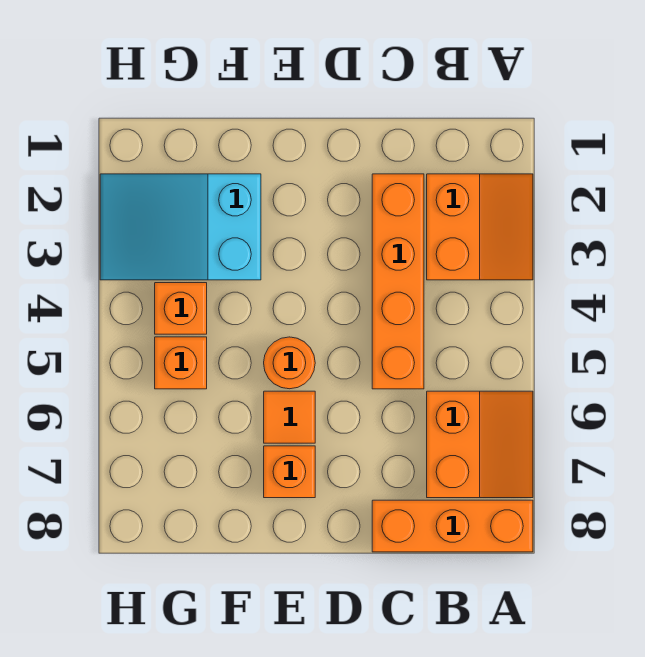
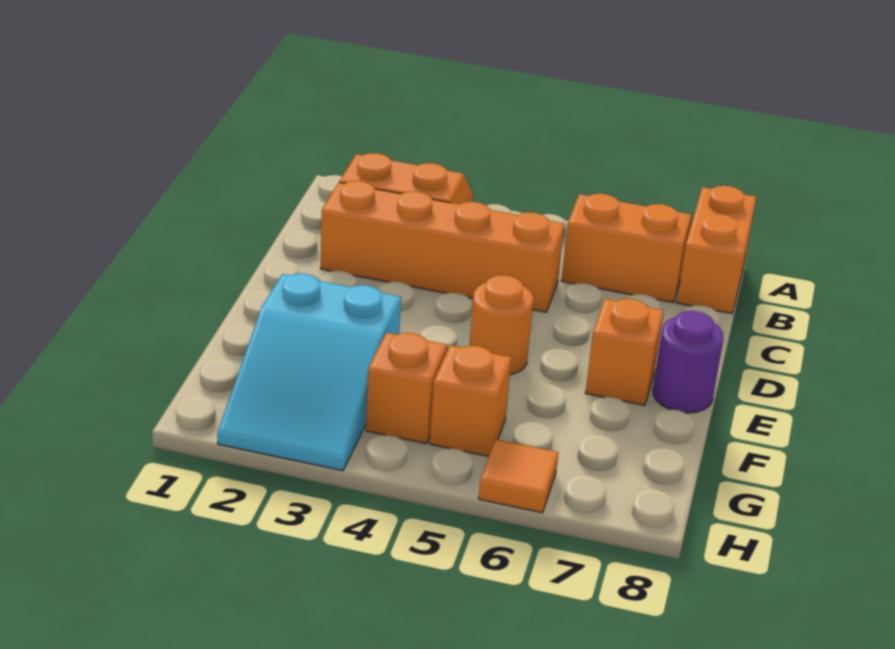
orange brick A8:C8 level 1 -> orange brick A8:B8 level 1
orange tile E6 level 1 -> orange tile H6 level 1
none -> purple round brick E8 level 1

